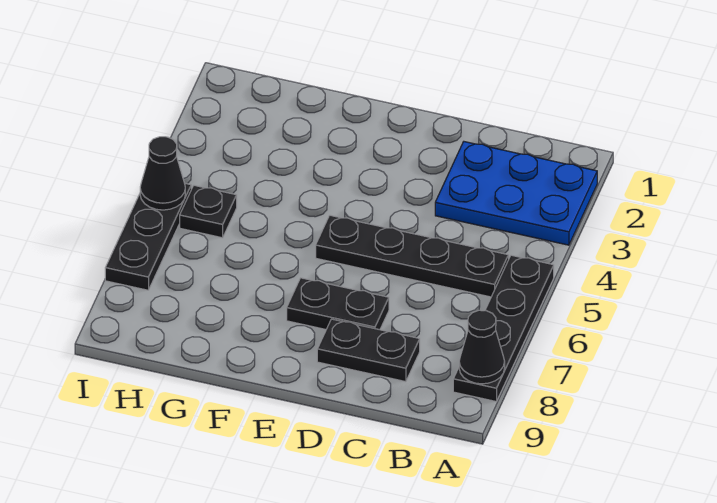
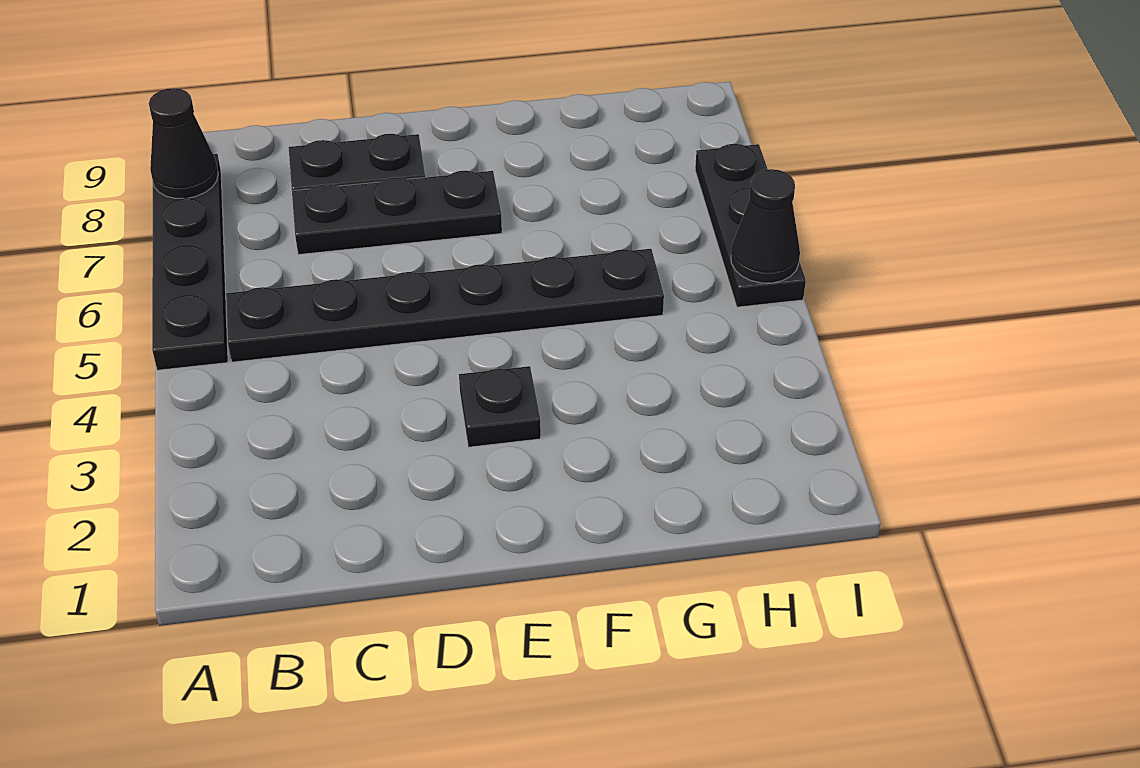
blue plate A2:C3 level 1 -> none
black plate B5:E5 level 1 -> black plate B5:G5 level 1
black plate D7:E7 level 1 -> black plate C7:E7 level 1
black plate H5 level 1 -> black plate E3 level 1

